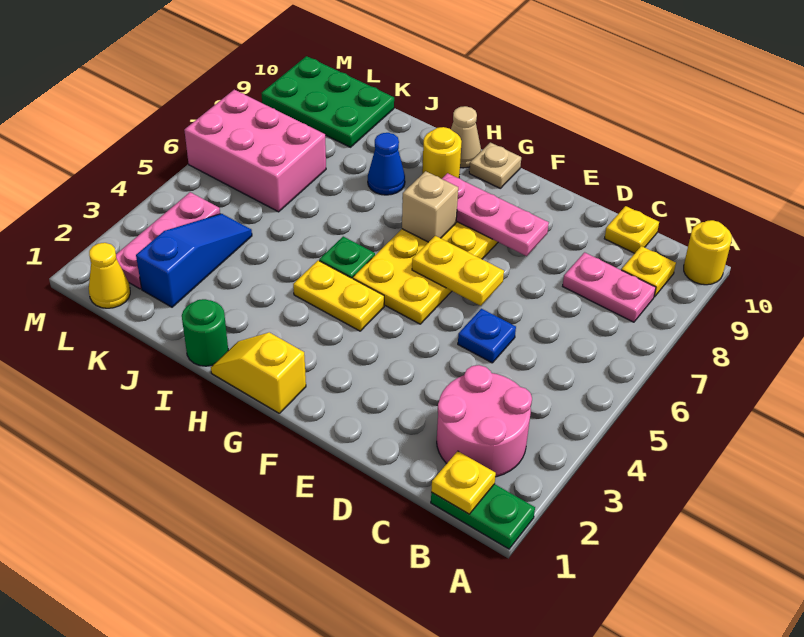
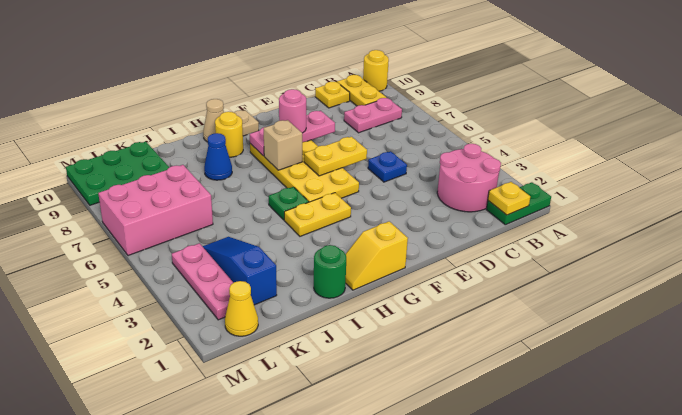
yellow plate B9 level 1 -> yellow plate B9:B10 level 1
none -> pink round brick F8 level 3

